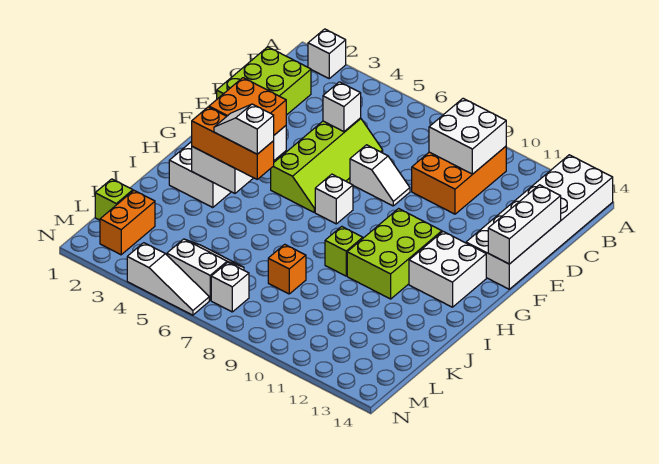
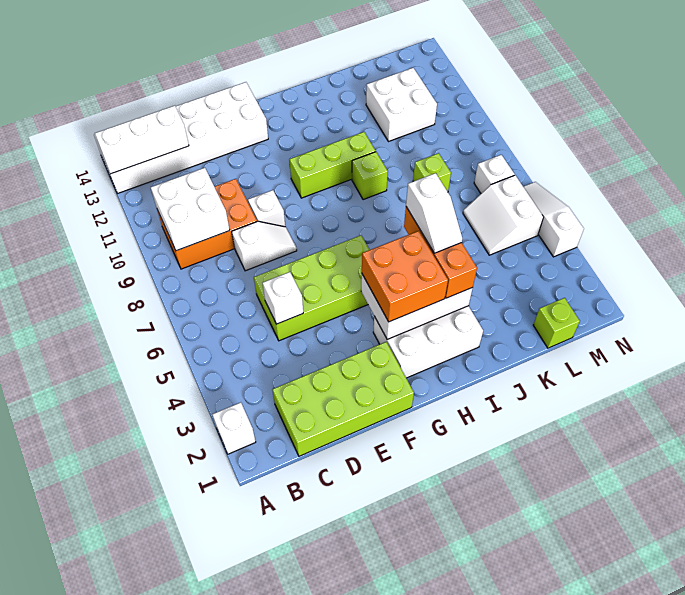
lime brick C1:E2 level 1 -> lime brick C1:F2 level 1
lime slope D5:G6 level 1 top 5 -> lime brick D5:G6 level 1
white brick D14:F14 level 2 -> white brick A13:C13 level 2
white slope E7:E8 level 1 top 7 -> white slope D8:E8 level 1 top D
white brick G7 level 1 -> white brick E9 level 1
lime brick G10:I11 level 1 -> lime brick G10:I10 level 1
white brick G12:H13 level 1 -> white brick K11:L12 level 1
orange brick K8 level 1 -> lime brick K8 level 1
orange brick L2:M2 level 1 -> none

